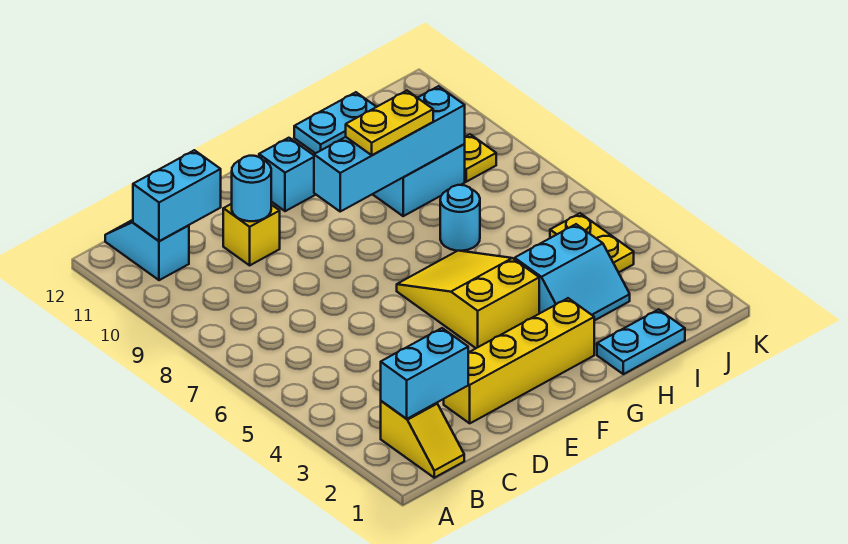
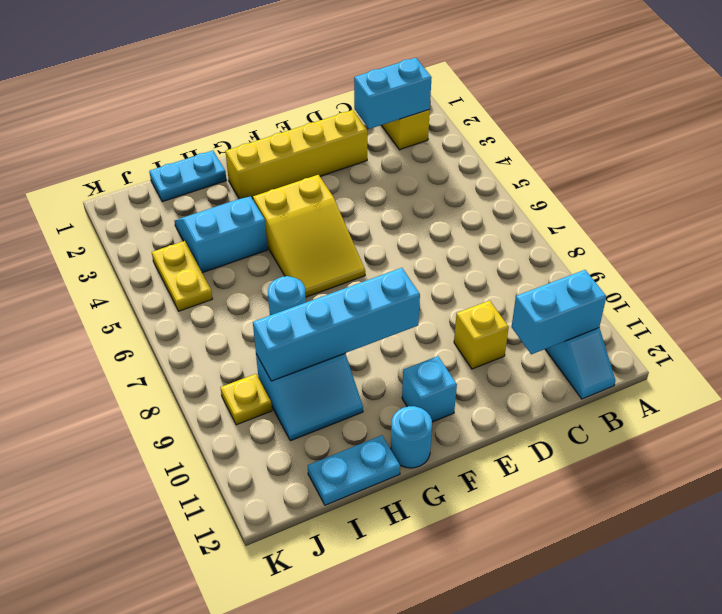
cyan round brick D10 level 2 -> cyan round brick G12 level 1
yellow plate G9:H9 level 3 -> none

